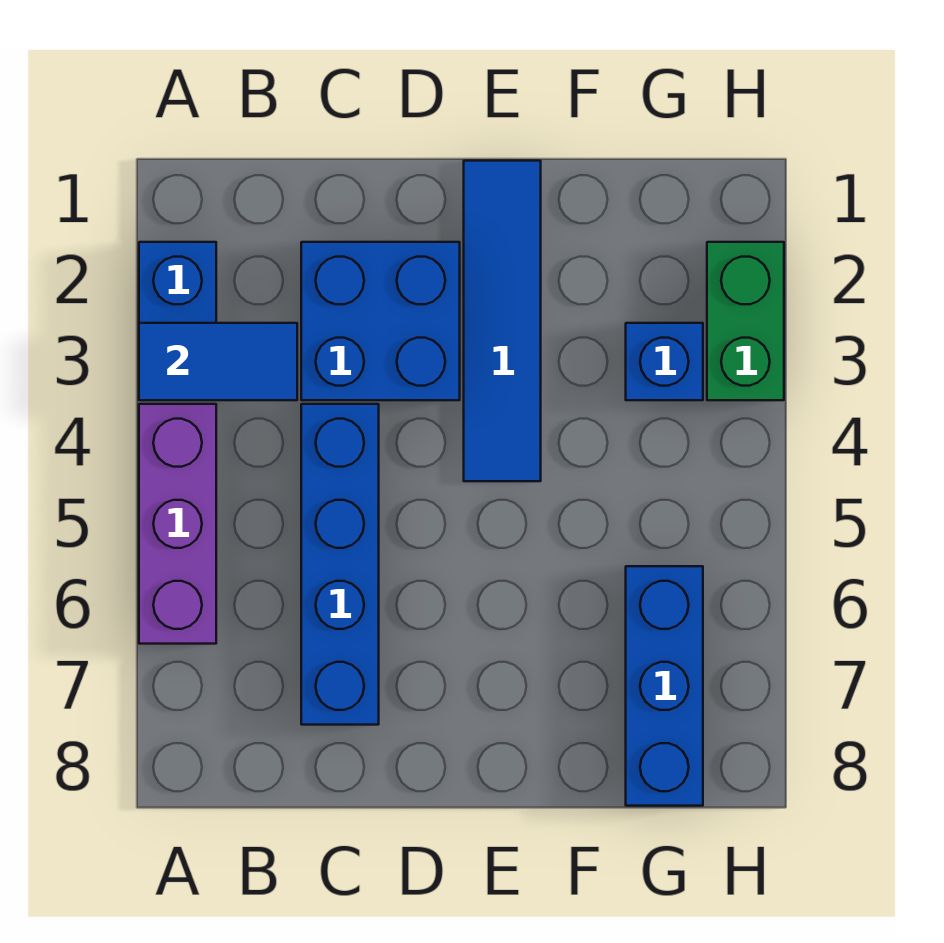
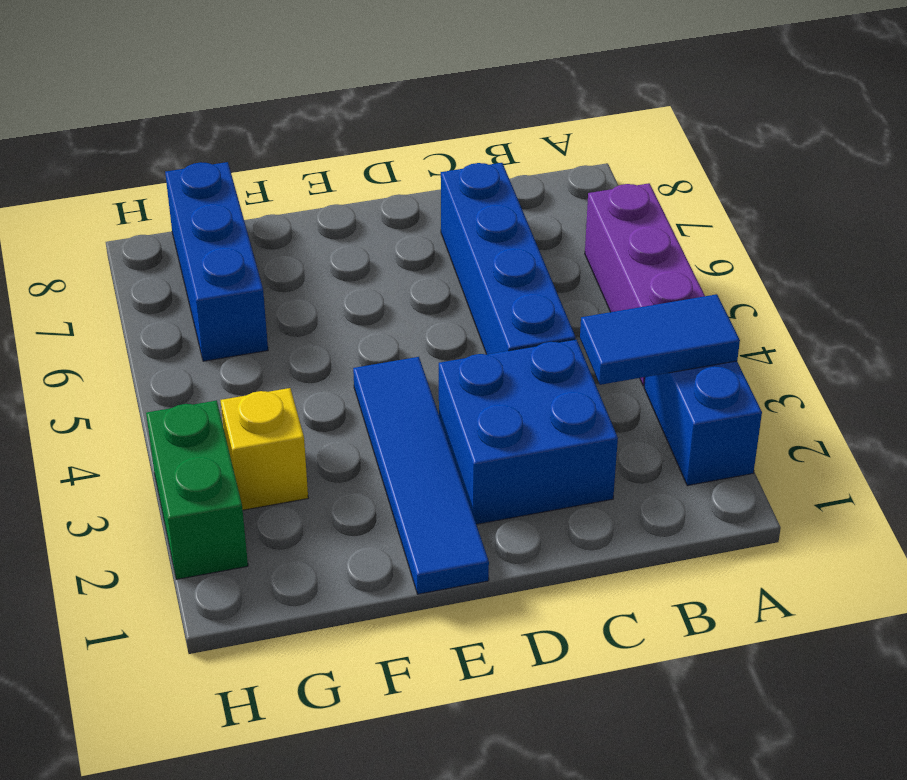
blue brick G3 level 1 -> yellow brick G3 level 1

